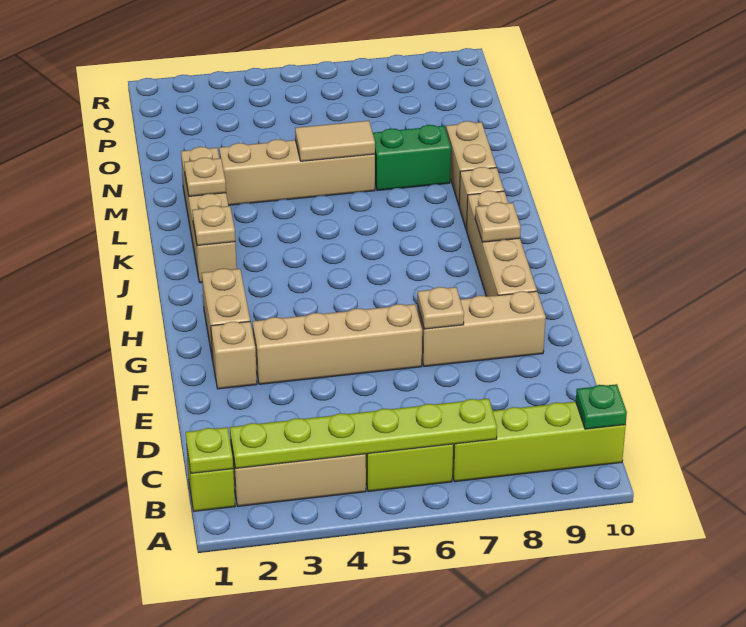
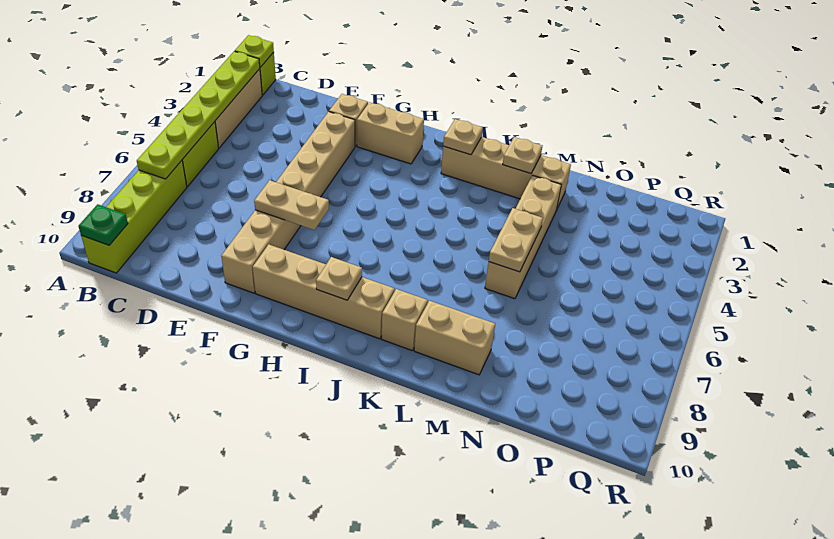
tan plate F7 level 2 -> tan plate F7:G7 level 2
tan tile M5:M6 level 2 -> tan plate M5:M6 level 2
green brick M7:M8 level 1 -> none

